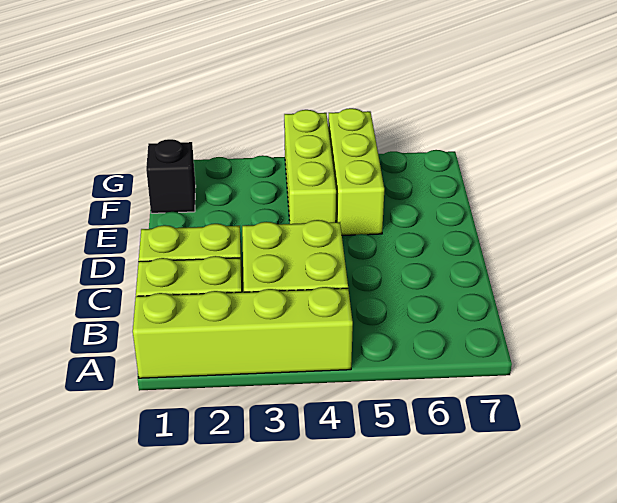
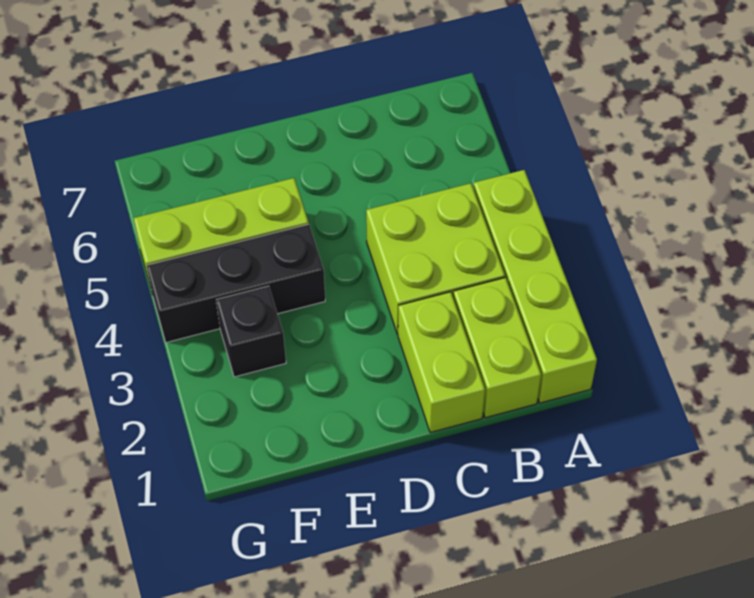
lime brick E4:G4 level 1 -> black brick E4:G4 level 1
black brick F1 level 1 -> black brick F3 level 1

